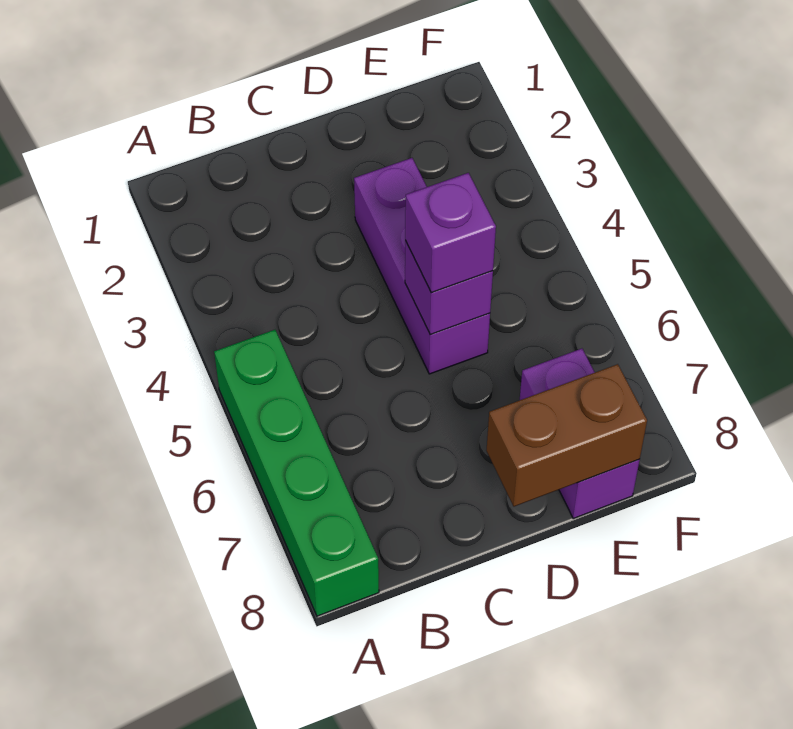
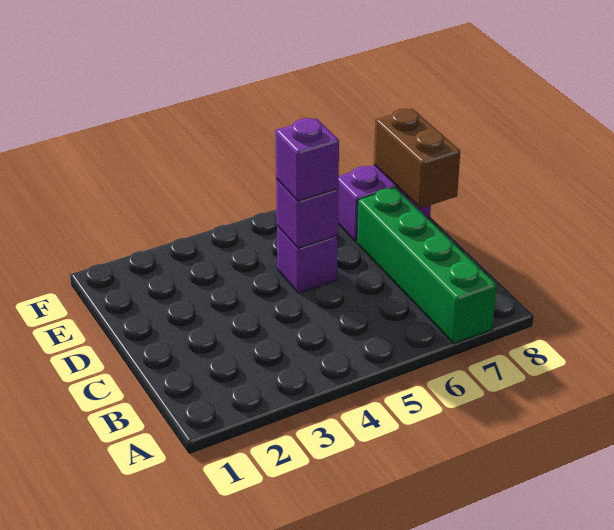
green brick A5:A8 level 1 -> green brick A7:D7 level 1
purple brick D3:D5 level 1 -> purple brick D5 level 1

